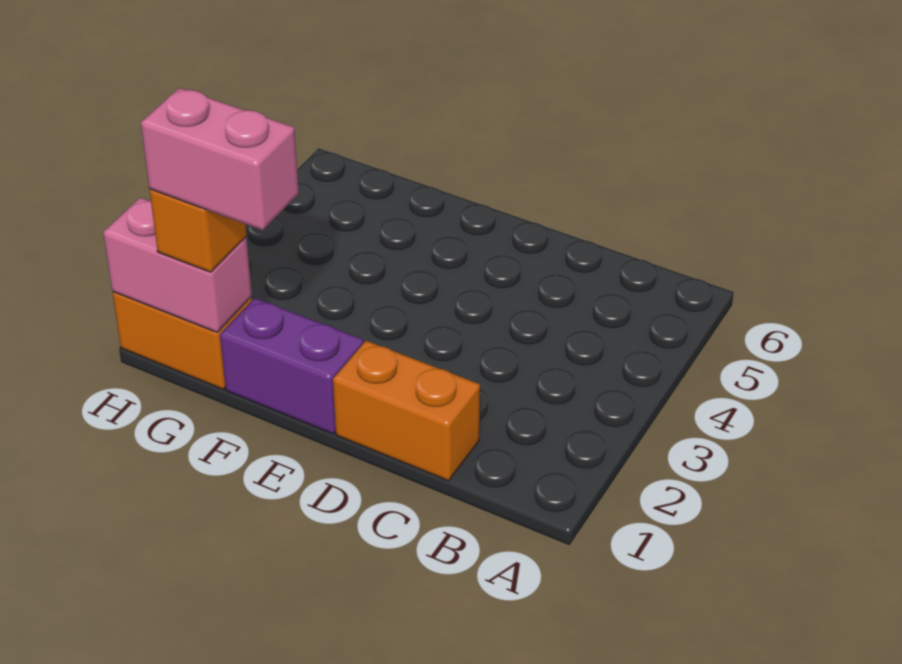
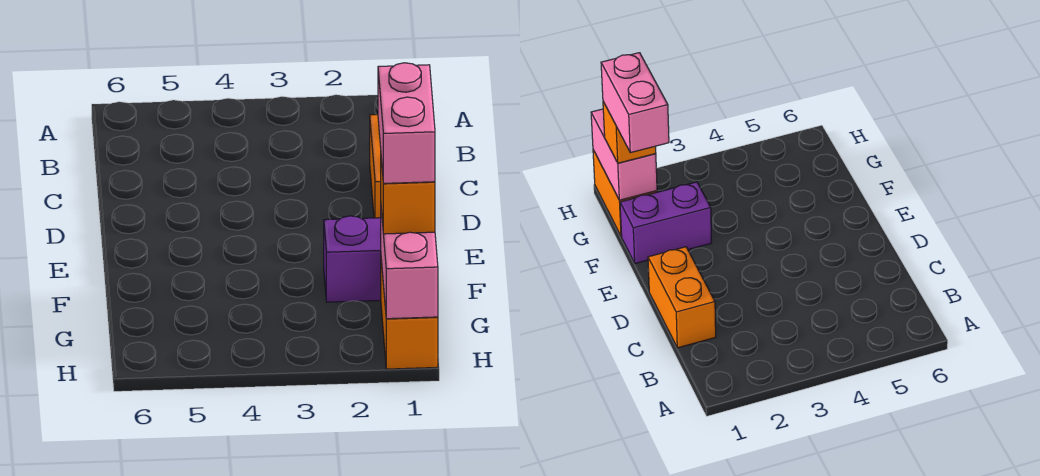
purple brick E1:F1 level 1 -> purple brick F1:F2 level 1

